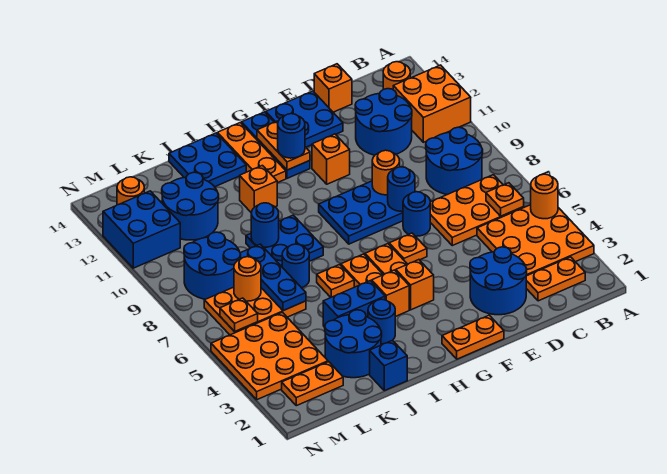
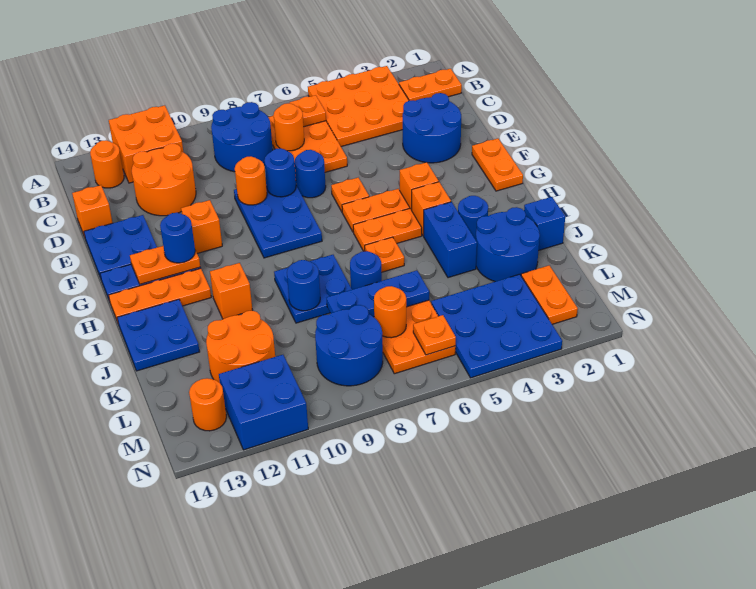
orange round brick A5 level 2 -> orange round brick C7 level 2
orange plate B2:C2 level 1 -> orange plate B1:B2 level 1
blue round brick C11:D12 level 1 -> orange round brick C11:D12 level 1
blue round brick K11:L12 level 1 -> orange round brick K11:L12 level 1
orange plate L3:N5 level 1 -> blue plate L3:N5 level 1

